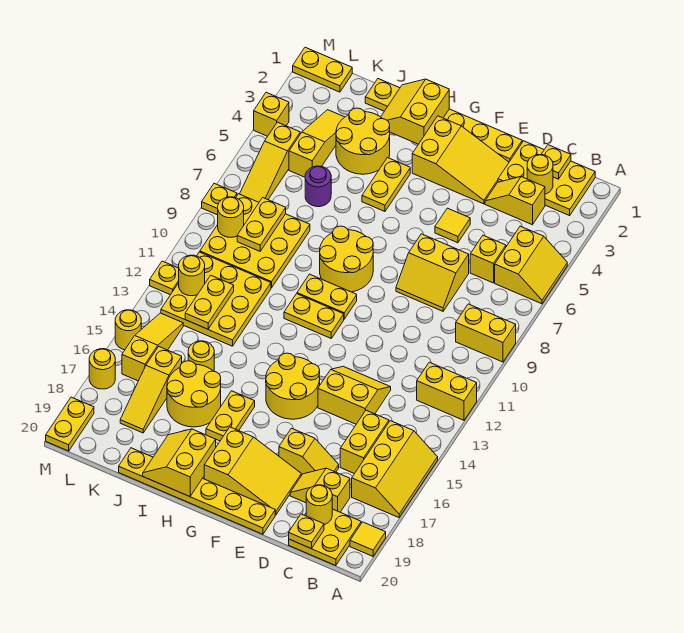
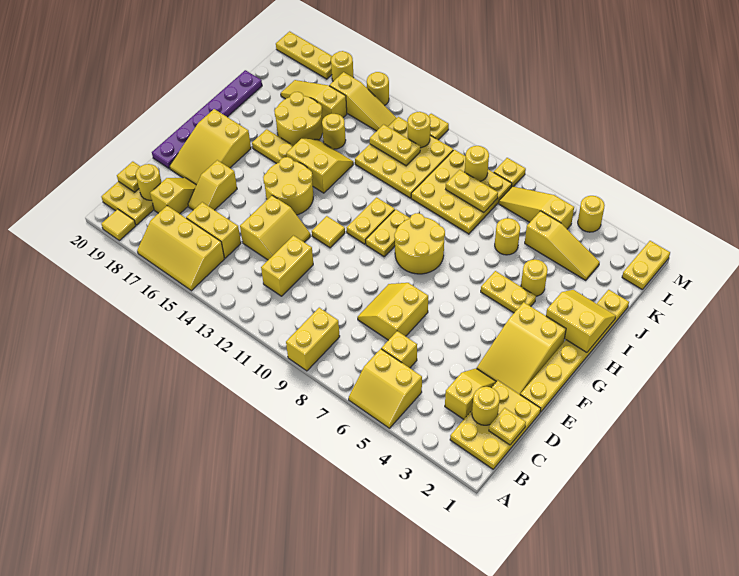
yellow brick A12:B12 level 1 -> yellow brick C12:D12 level 1
yellow tile E5 level 1 -> yellow tile F12 level 1
yellow plate E20:J20 level 1 -> purple plate E20:J20 level 1
yellow slope H19:I20 level 2 top H -> yellow slope H14:I15 level 1 top H
yellow round brick I3:J4 level 1 -> yellow round brick I4 level 1
purple round brick J6 level 1 -> yellow round brick J6 level 1
yellow brick M4 level 1 -> yellow round brick M4 level 1
yellow plate M19:M20 level 1 -> yellow plate M18:M20 level 1

